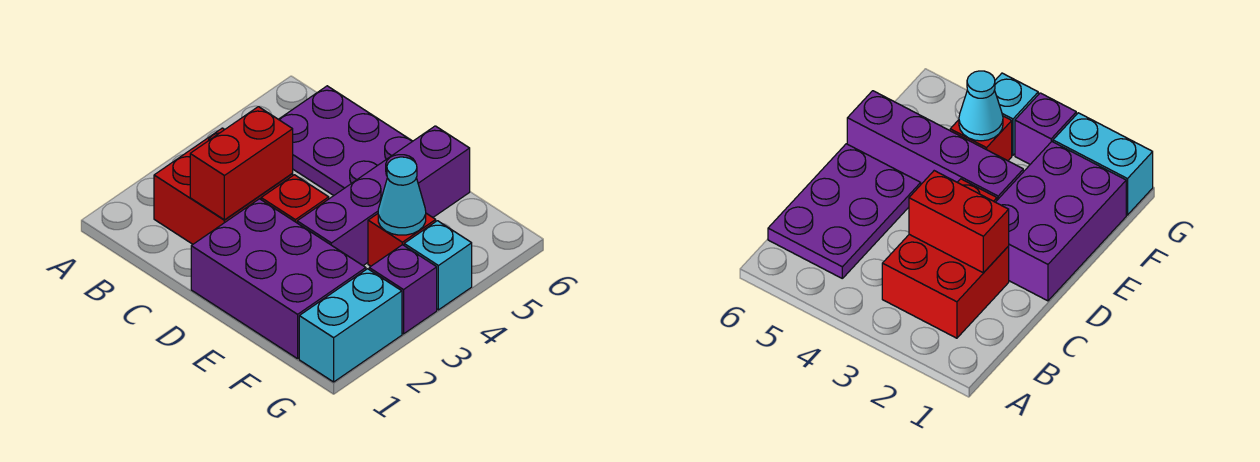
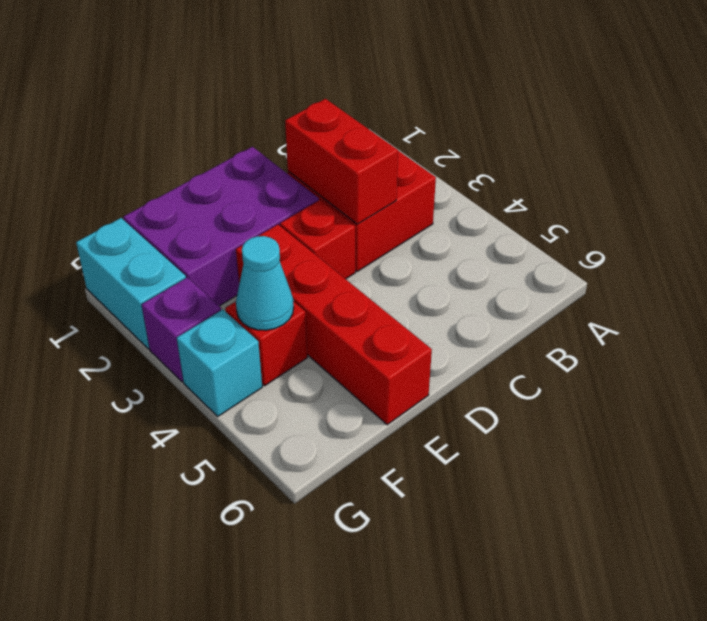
purple plate B5:D6 level 1 -> none
purple brick E3:E6 level 1 -> red brick E3:E6 level 1

